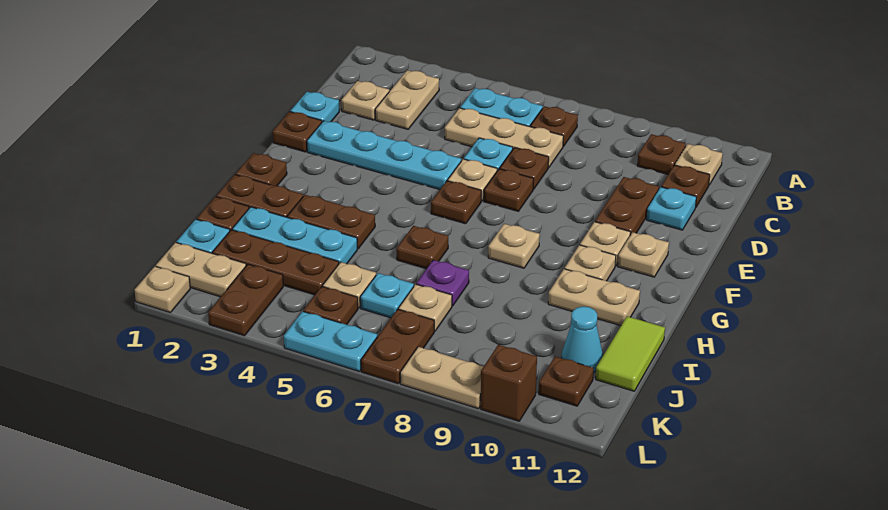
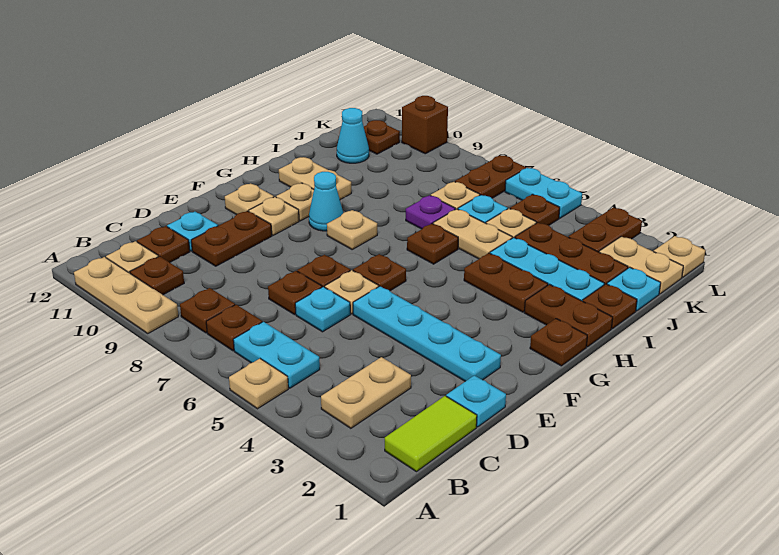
tan plate C2 level 1 -> tan plate A5 level 1
tan plate C5:C7 level 1 -> tan plate A9:A11 level 1
brown plate E1 level 1 -> brown plate B8 level 1
none -> cyan cone G9 level 1
lime tile I12:J12 level 1 -> lime tile B1:C1 level 1
tan plate L8:L9 level 1 -> tan plate I5:I6 level 1

